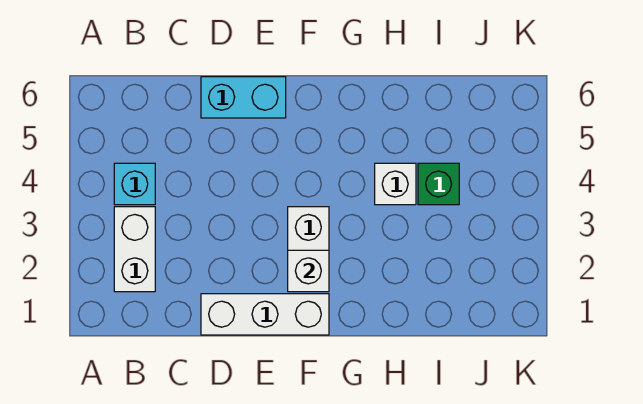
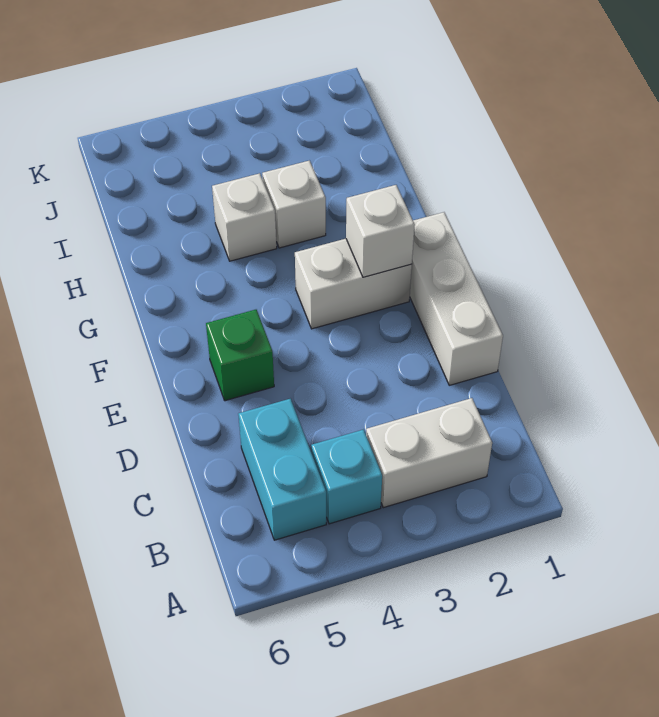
cyan brick D6:E6 level 1 -> cyan brick B5:C5 level 1
none -> white brick H3 level 1
green brick I4 level 1 -> green brick E5 level 1

